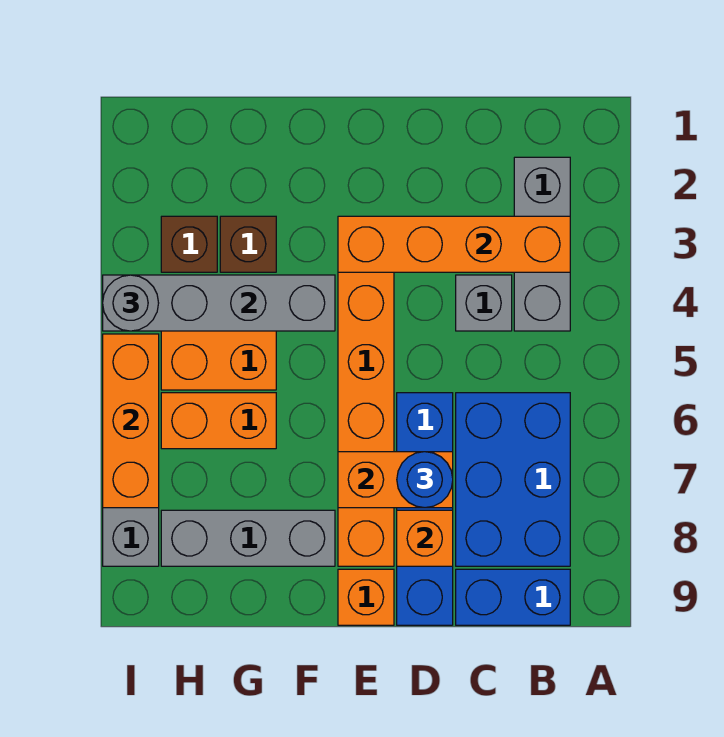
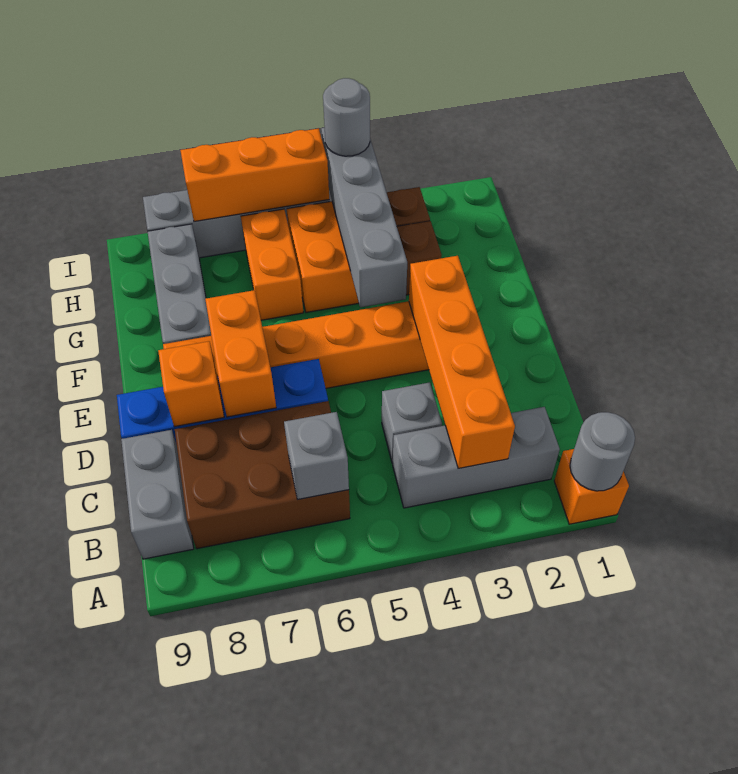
none -> grey round brick A1 level 2
blue brick B6:C8 level 1 -> brown brick B6:C8 level 1
none -> grey brick B6 level 2
blue brick B9:C9 level 1 -> grey brick B9:C9 level 1
blue round brick D7 level 3 -> none
orange brick E9 level 1 -> orange brick A1 level 1

